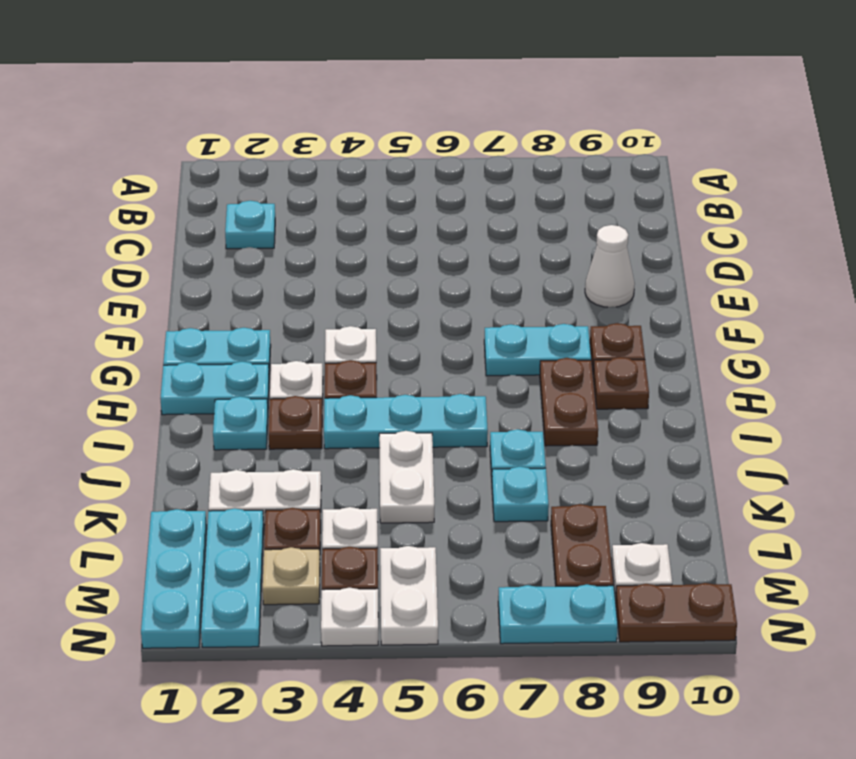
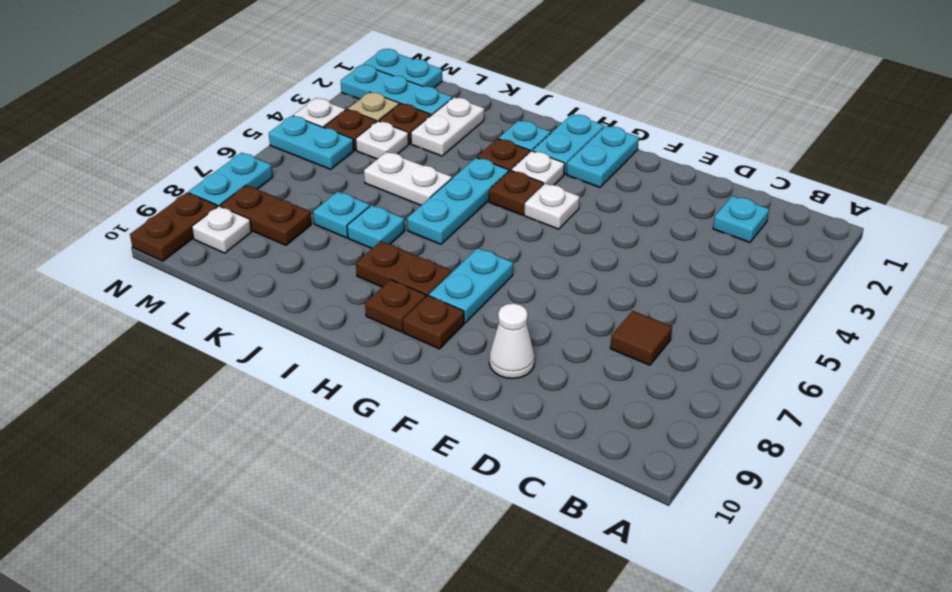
none -> brown tile C7 level 1
cyan plate L1:N1 level 1 -> cyan plate M1:N1 level 1
white plate M5:N5 level 1 -> cyan plate M5:N5 level 1

